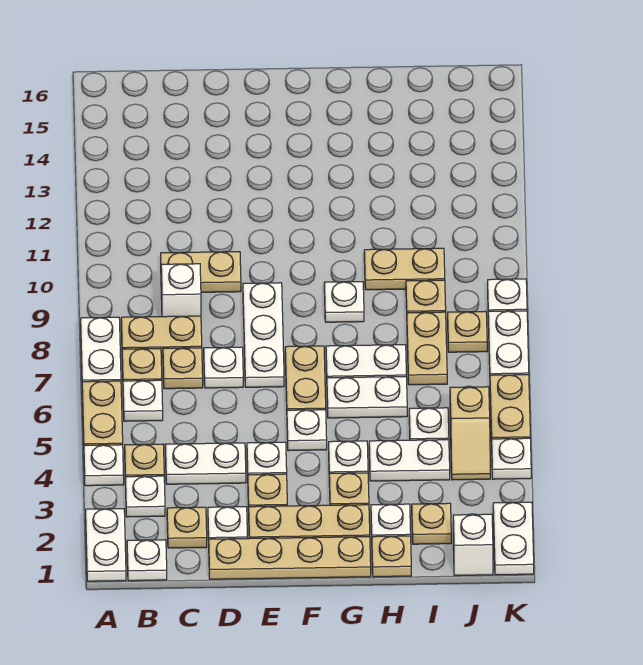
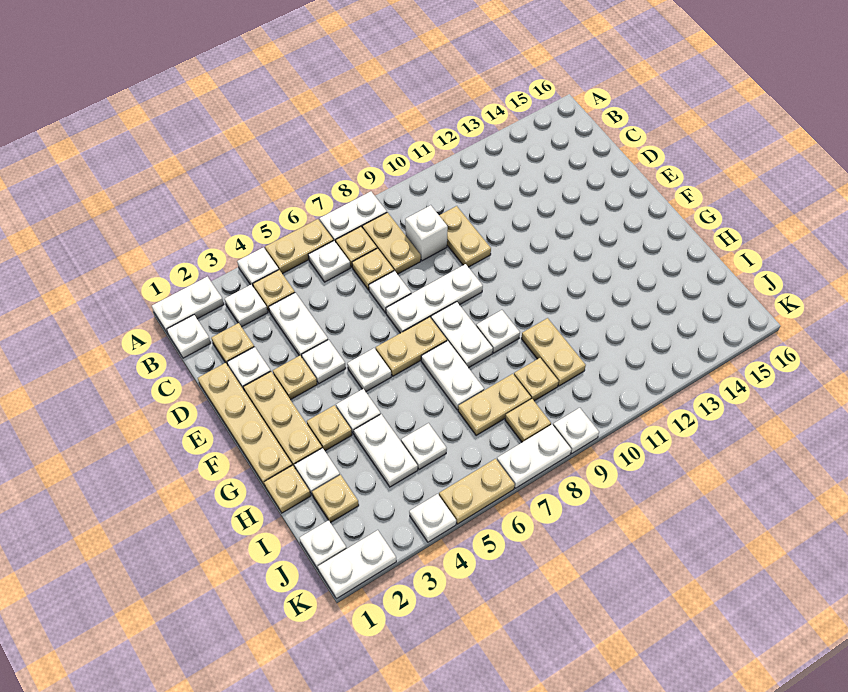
white plate G6:H6 level 1 -> white plate F8:G8 level 1
white brick J1 level 1 -> white plate J1 level 1
tan slope J4:J5 level 1 top 5 -> none

